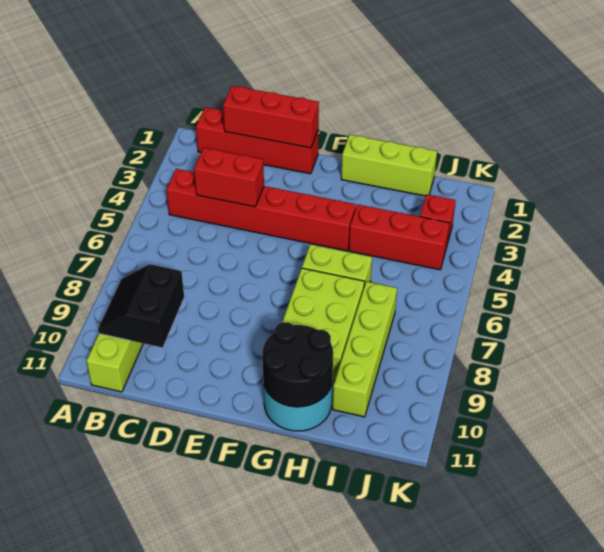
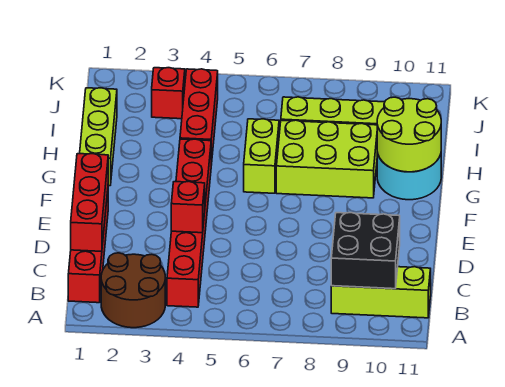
none -> brown round brick A2:B3 level 1
black slope B9:C10 level 2 top C -> black brick B9:C10 level 2
red brick C4:D4 level 2 -> red brick D4 level 2
black round brick G10:H11 level 2 -> lime round brick G10:H11 level 2

